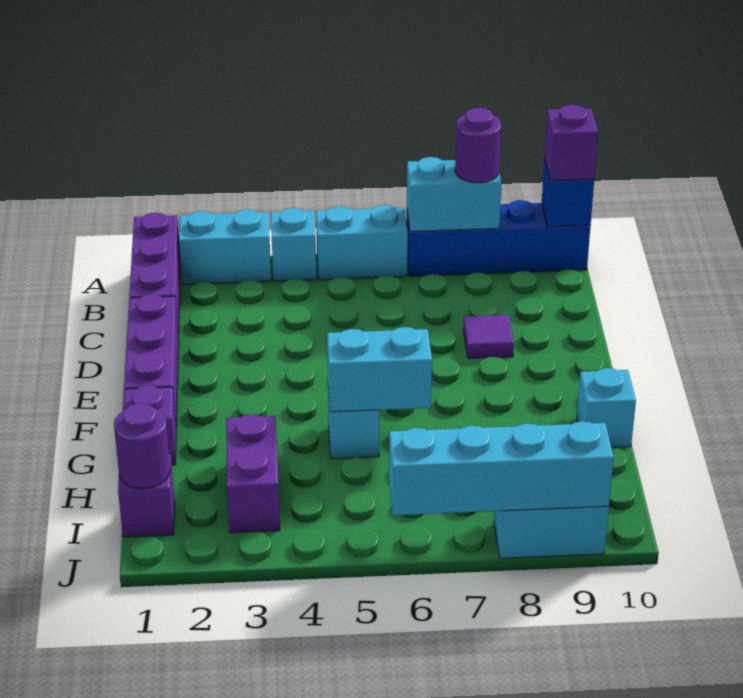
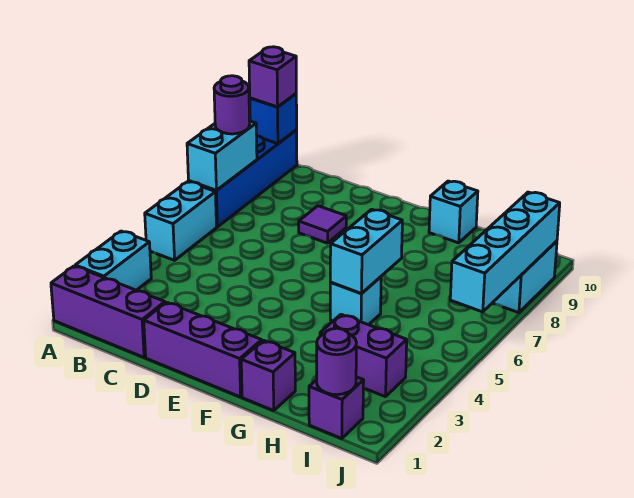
cyan brick A4 level 1 -> none

